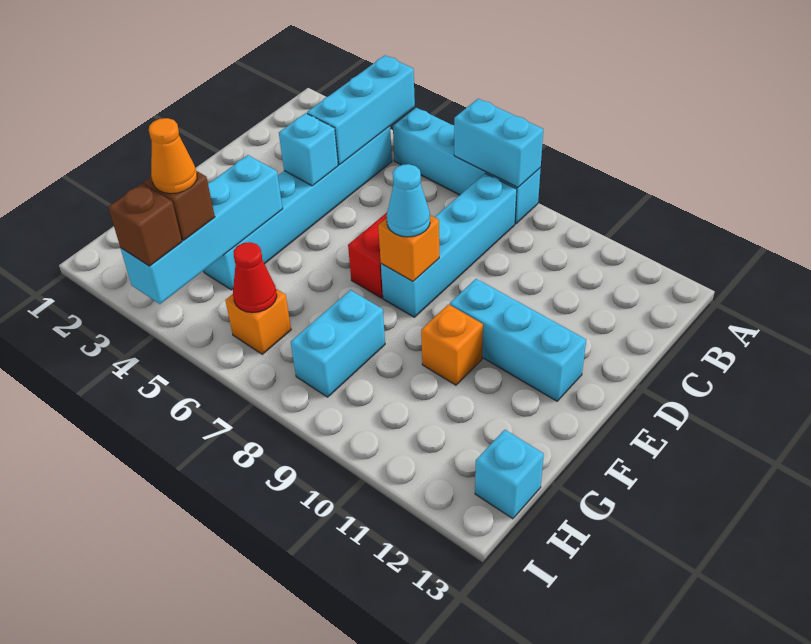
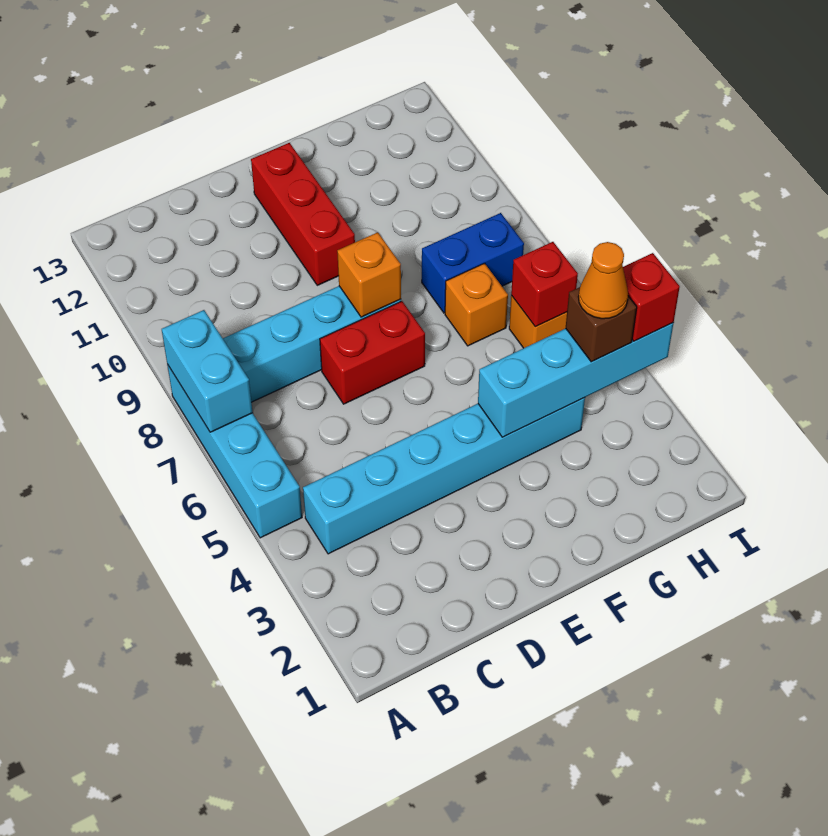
cyan brick A4:C4 level 2 -> none
cyan brick D4 level 2 -> none
cyan cone E8 level 3 -> none
cyan brick E10:E12 level 1 -> red brick E10:E12 level 1
orange brick F10 level 1 -> orange brick G7 level 1
cyan brick G8:H8 level 1 -> blue brick G8:H8 level 1
red cone H6 level 2 -> red brick H6 level 2
cyan brick H13 level 1 -> none
brown brick I4 level 3 -> red brick I4 level 3

